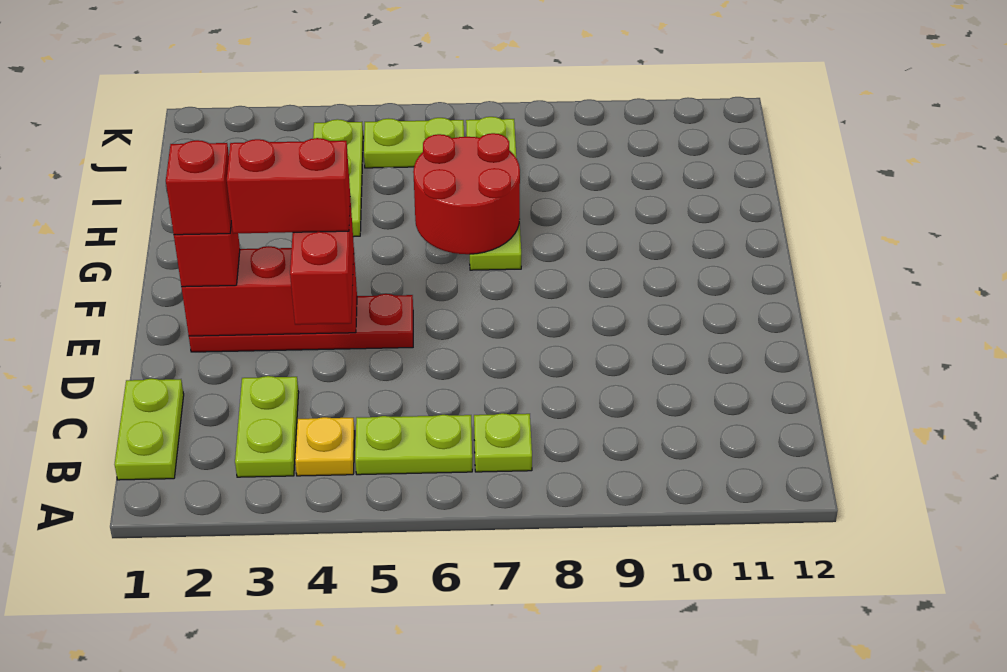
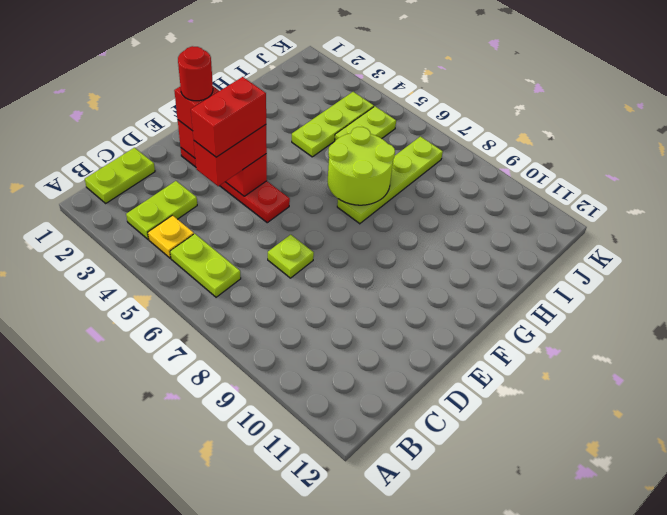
lime plate B7 level 1 -> lime plate D7 level 1
red brick E2 level 4 -> red round brick E2 level 4
red brick E3:E4 level 4 -> red brick D4:E4 level 4
red round brick G6:H7 level 2 -> lime round brick G6:H7 level 2
lime plate J5:J6 level 1 -> lime plate I5:J5 level 1

